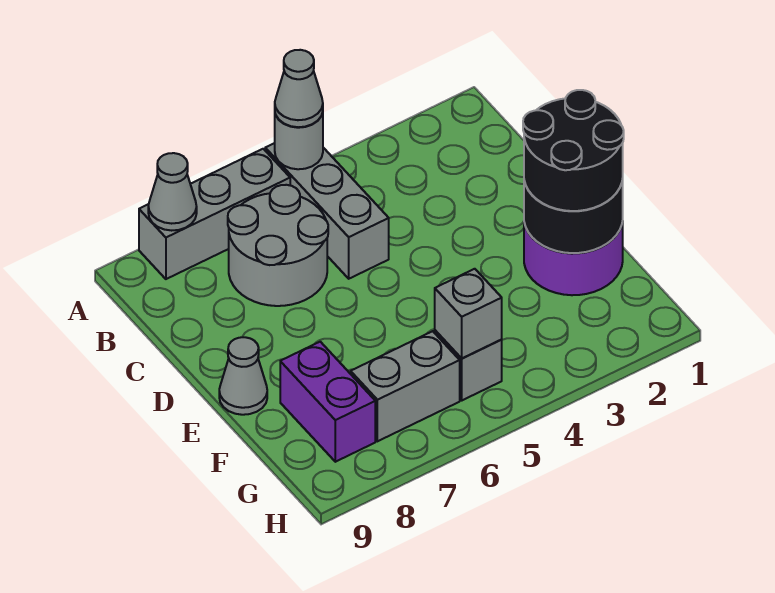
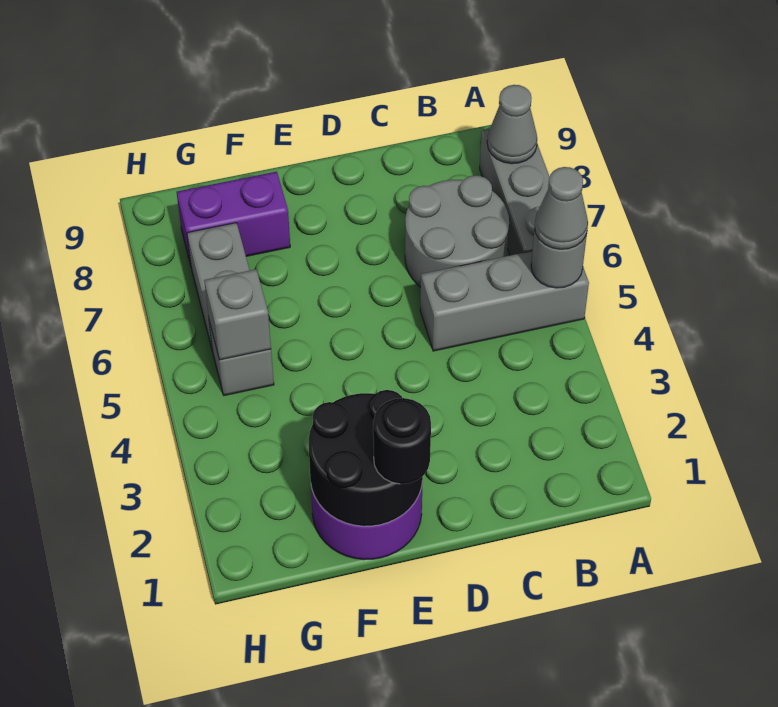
black round brick E1:F2 level 3 -> black round brick E1 level 3
grey cone E9 level 1 -> none

